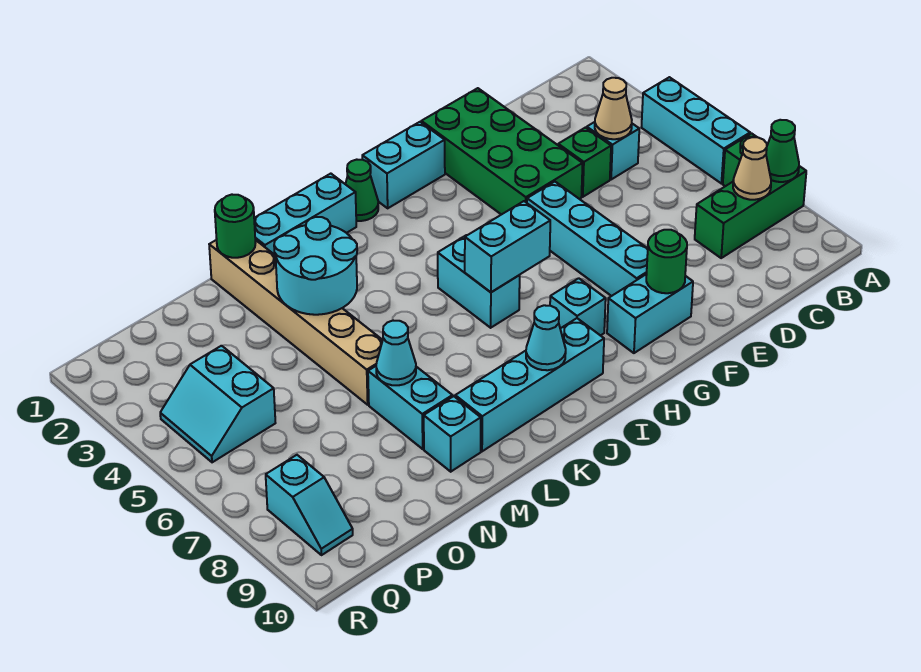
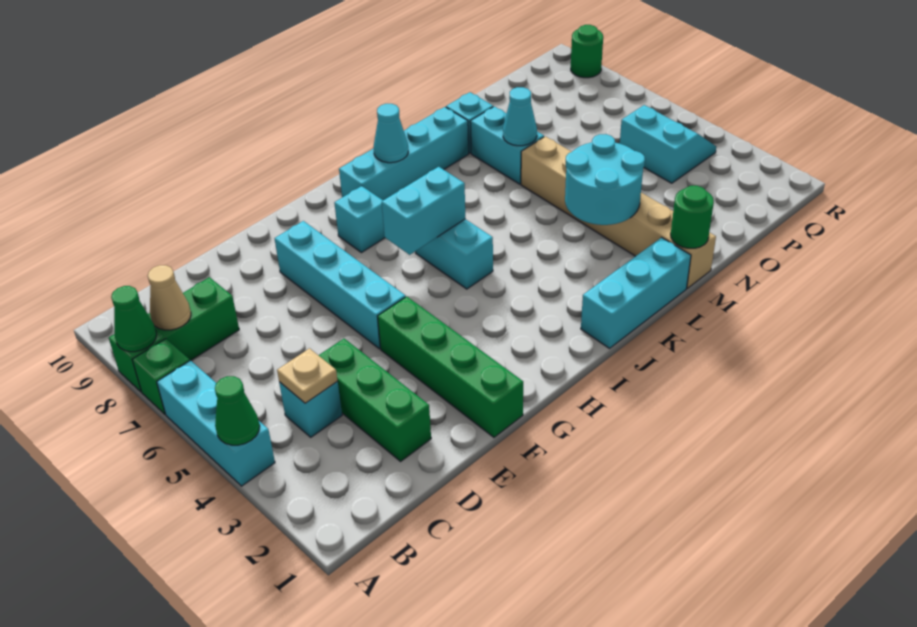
tan cone C4 level 2 -> tan plate C4 level 2
green brick D4 level 1 -> green brick D2:D4 level 1
green brick E1:F4 level 1 -> green brick F1:F4 level 1
cyan brick F9:G9 level 1 -> none
green round brick F9 level 2 -> green round brick R9 level 1
cyan brick G1:H1 level 1 -> none
green cone I1 level 1 -> green cone A4 level 2
cyan slope Q8:Q9 level 1 top 8 -> none

